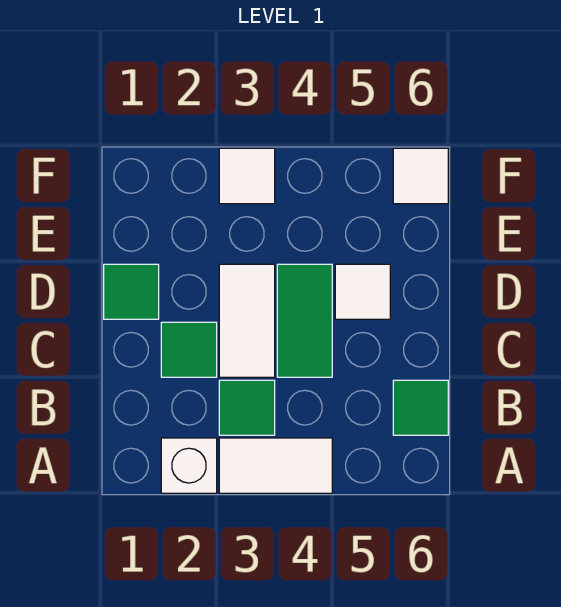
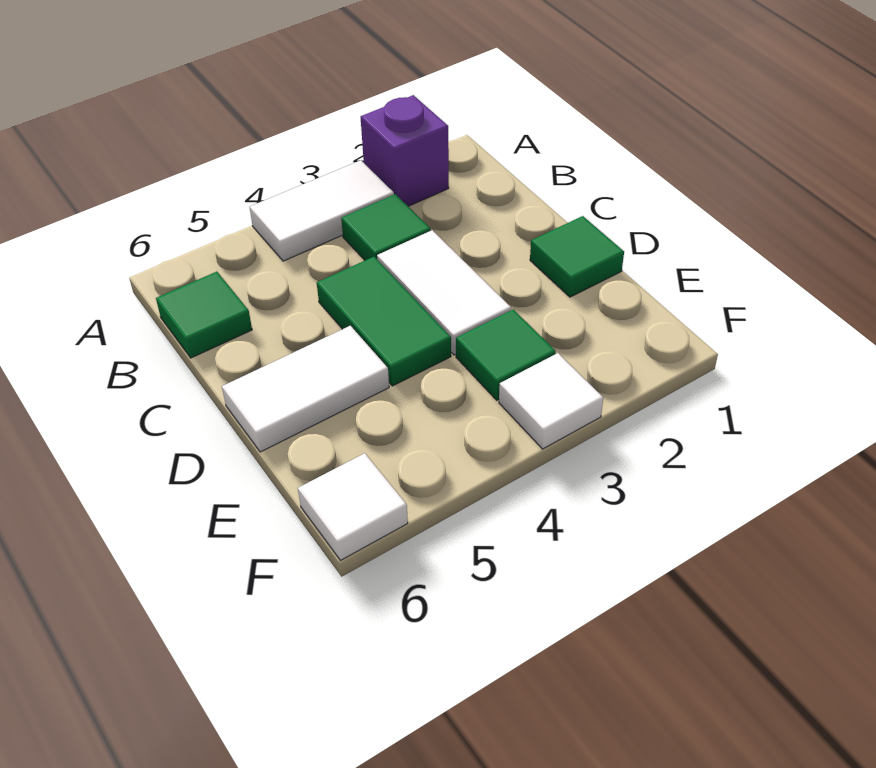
white brick A2 level 1 -> purple brick A2 level 1
green tile C2 level 1 -> green tile E3 level 1
white tile D5 level 1 -> white tile D5:D6 level 1

